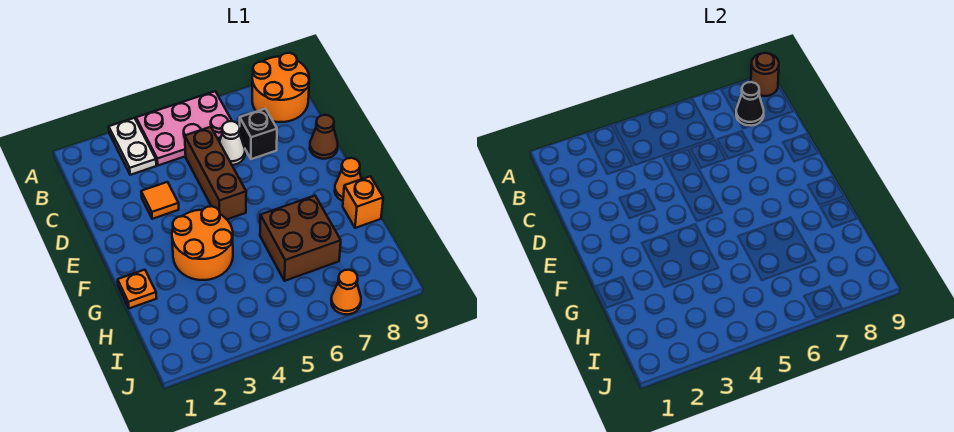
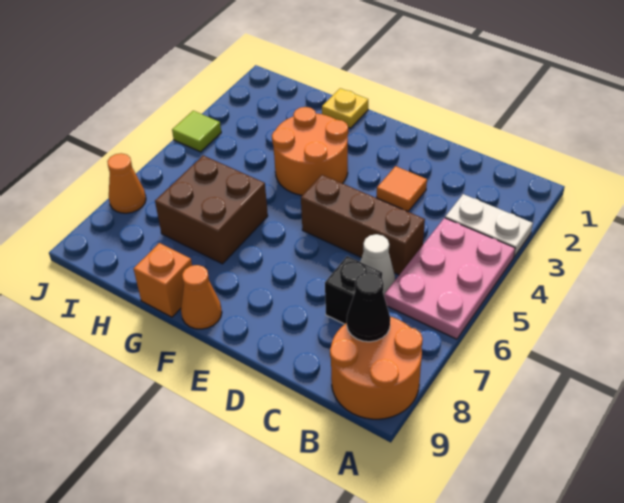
brown round brick A9 level 2 -> none
brown cone D9 level 1 -> none
orange plate G1 level 1 -> yellow plate G1 level 1
none -> lime tile J4 level 1

